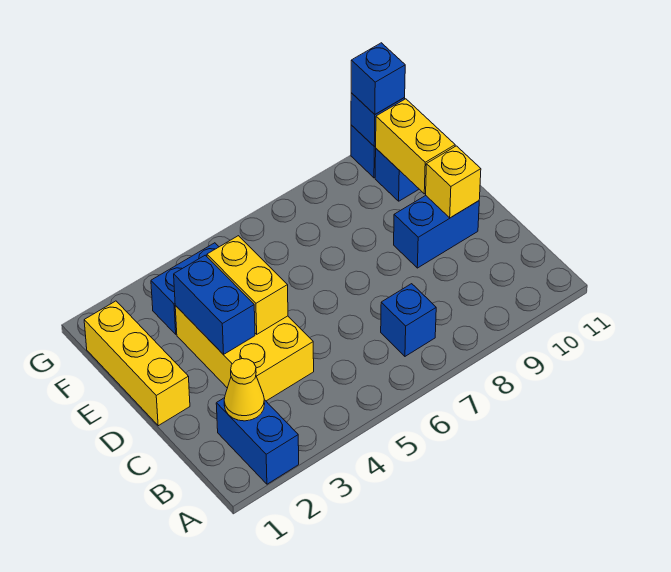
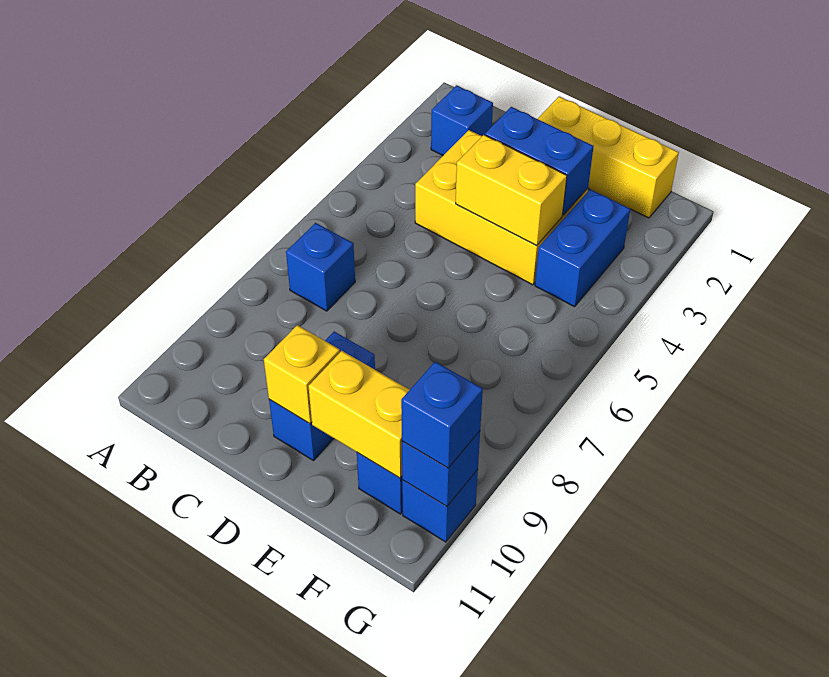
blue brick A2:B2 level 1 -> blue brick B2 level 1
yellow cone B2 level 2 -> none

